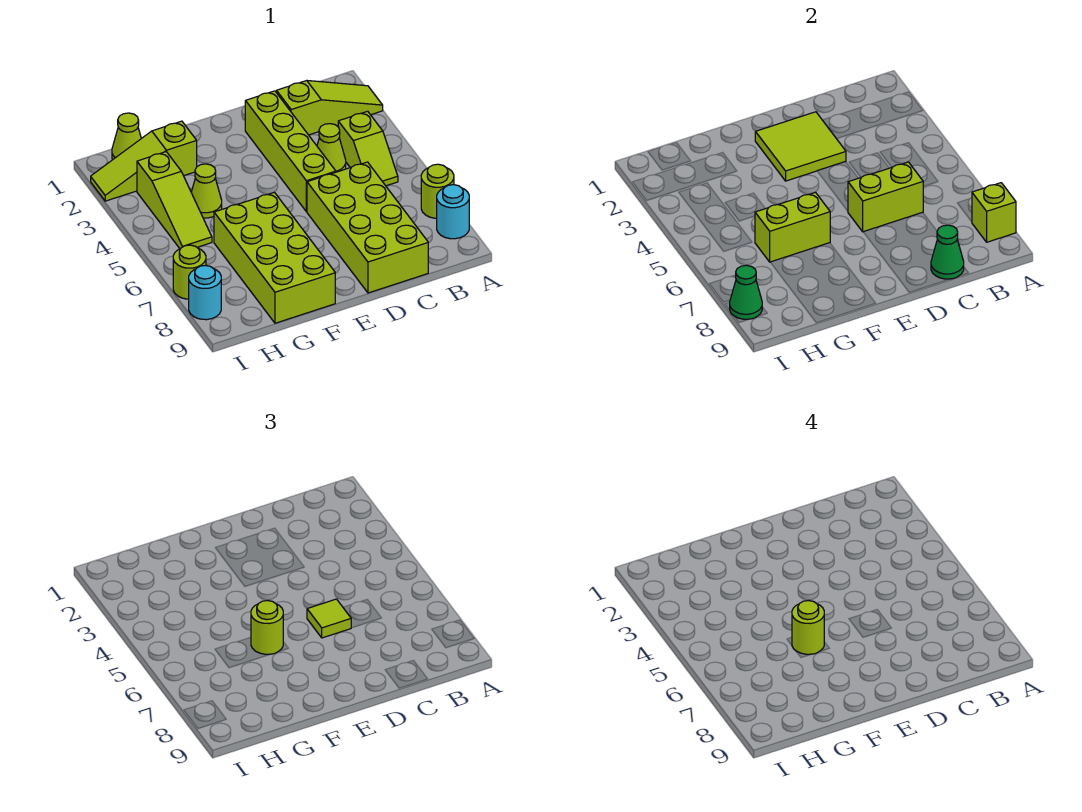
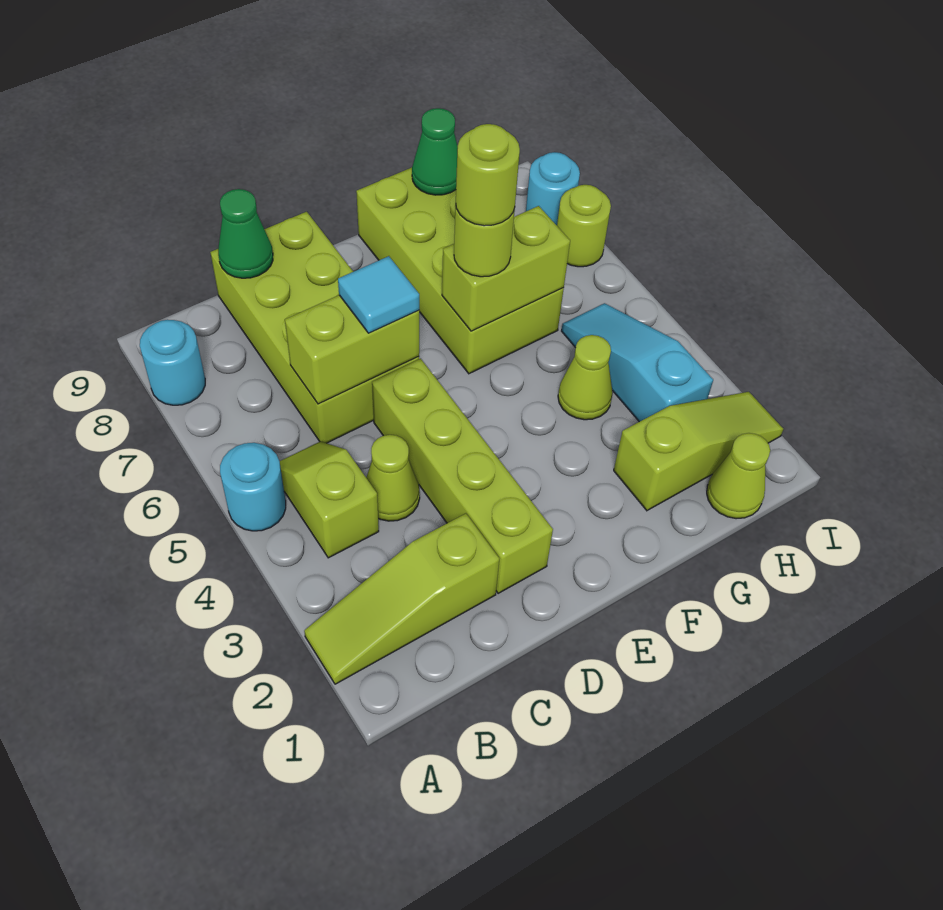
none -> cyan round brick A5 level 1
lime round brick A7 level 1 -> none
lime brick A8 level 2 -> none
lime tile D2:E3 level 2 -> none
lime tile D6 level 3 -> cyan tile D6 level 3
lime slope H3:H5 level 1 top 3 -> cyan slope H3:H5 level 1 top 3
green cone I8 level 2 -> green cone G9 level 2

